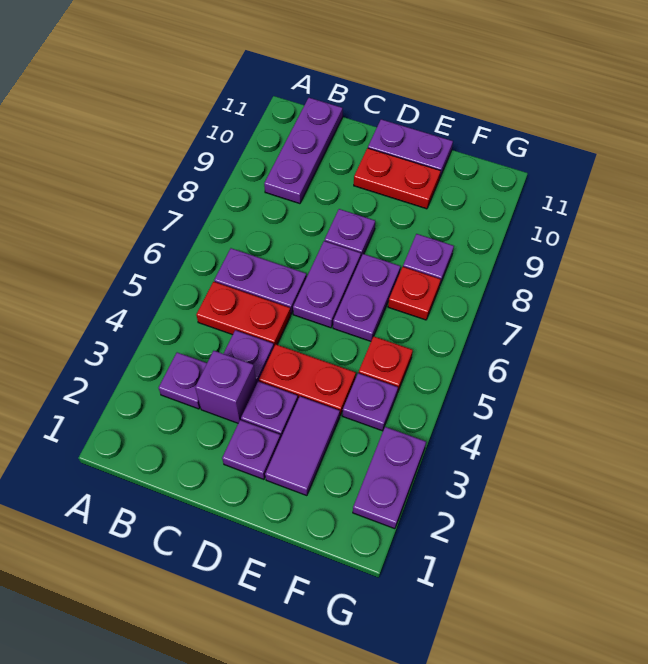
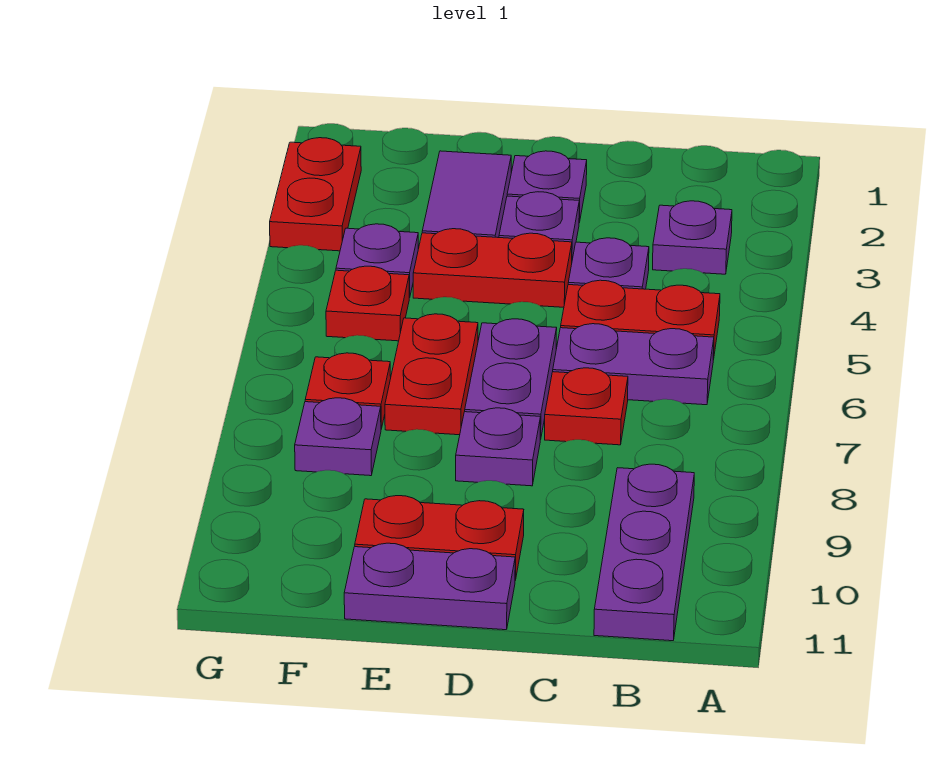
purple brick C3 level 1 -> none
none -> red plate C7 level 1
purple plate E6:E7 level 1 -> red plate E6:E7 level 1
purple plate G2:G3 level 1 -> red plate G2:G3 level 1

